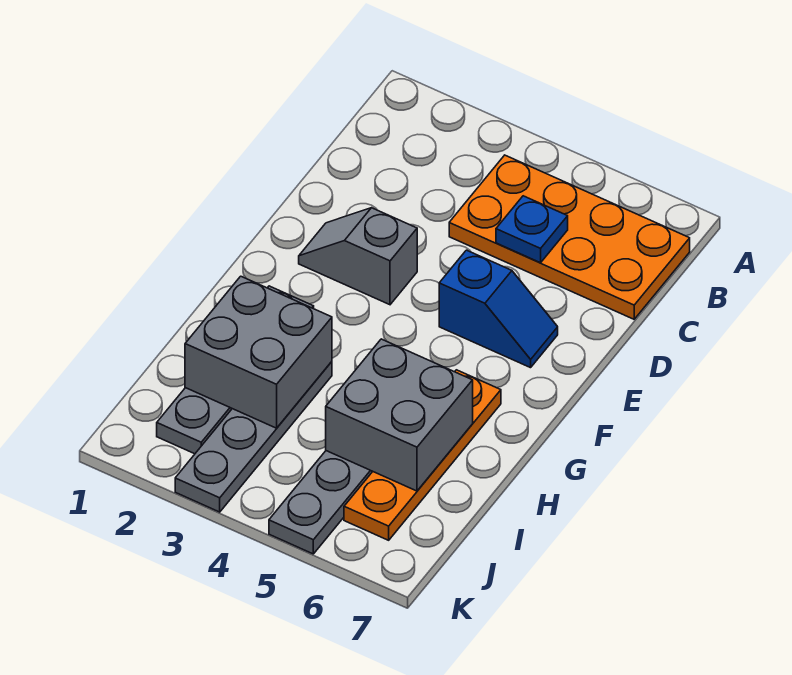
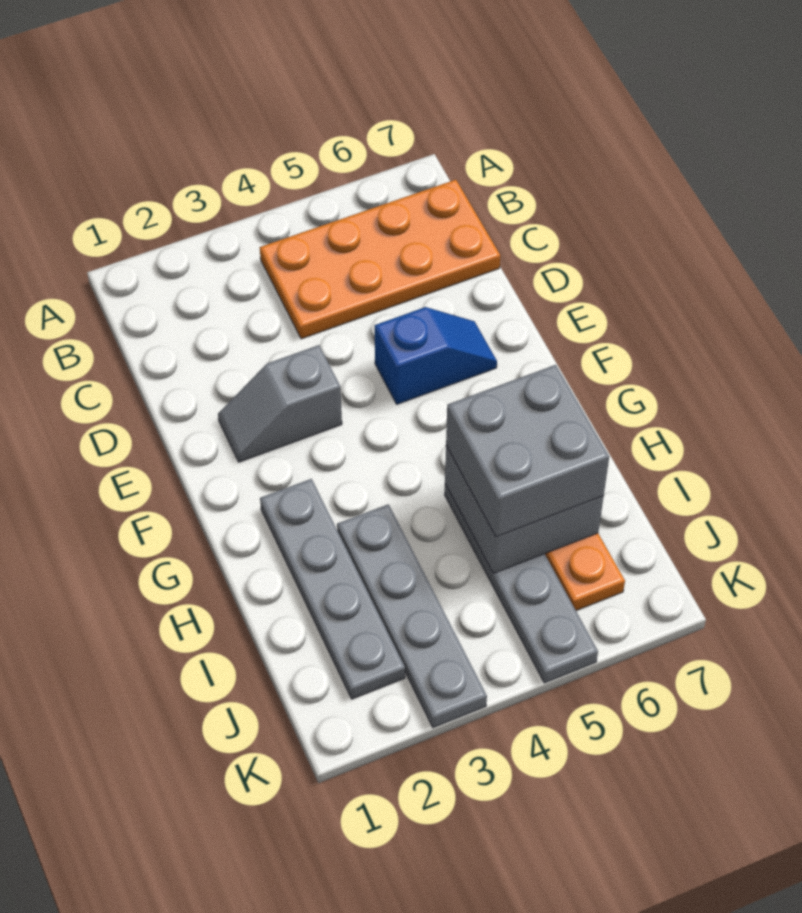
blue plate C5 level 2 -> none
grey brick H2:I3 level 2 -> grey brick H5:I6 level 3

